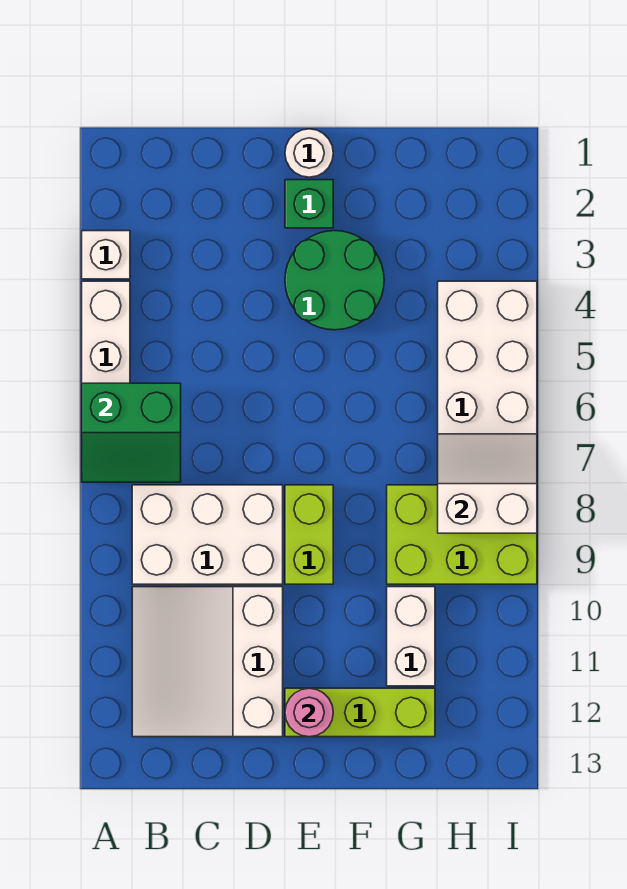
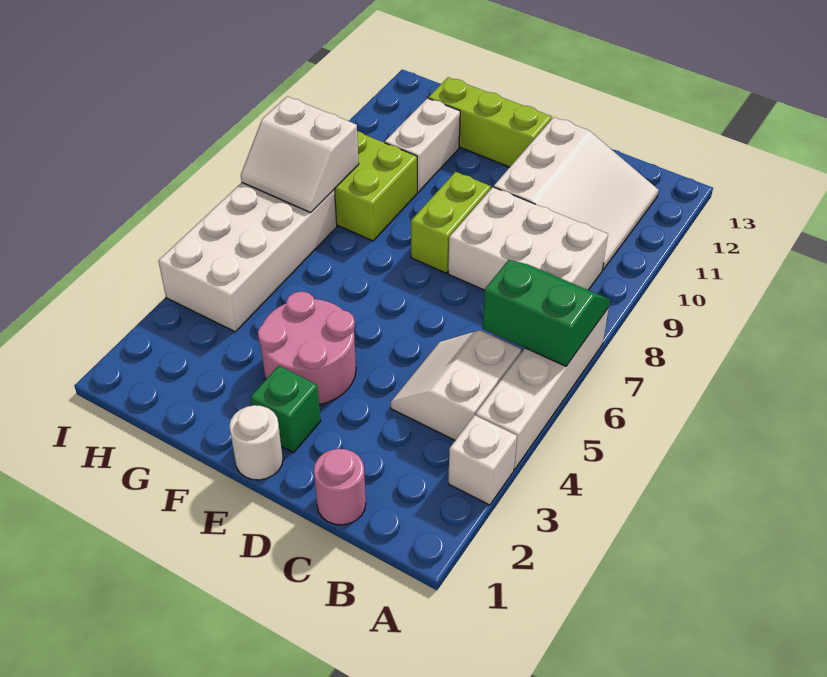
none -> white slope B4:C5 level 1 top B
green round brick E3:F4 level 1 -> pink round brick E3:F4 level 1
pink round brick E12 level 2 -> pink round brick C1 level 1

